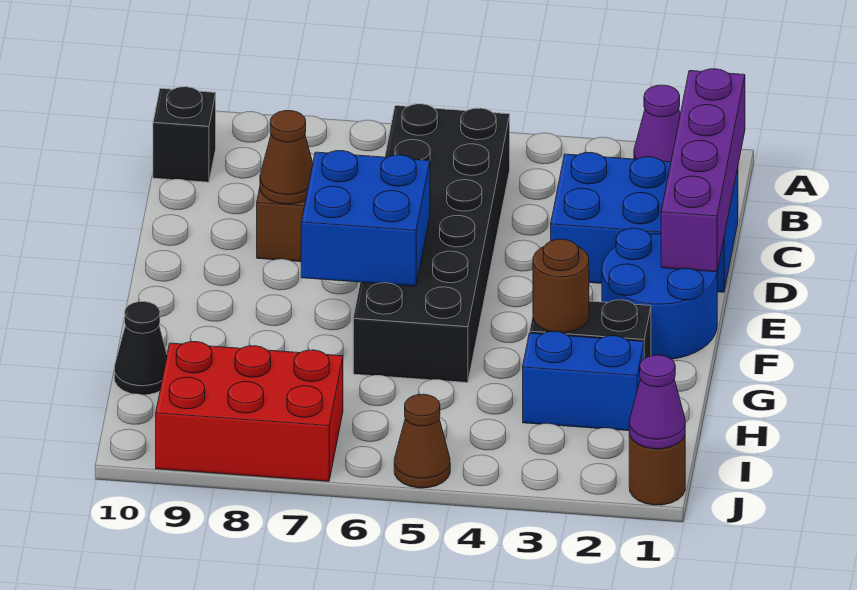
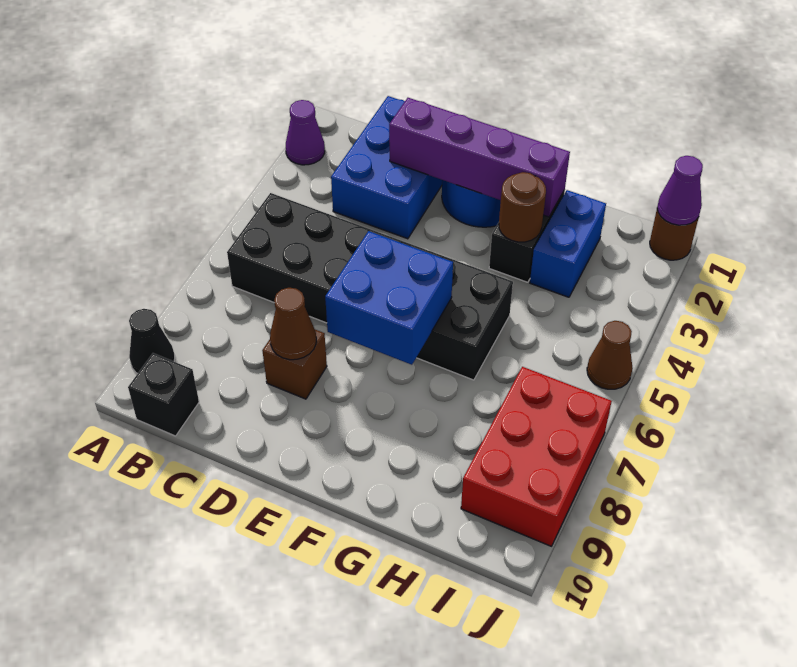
purple brick B1:E1 level 2 -> purple brick D2:G2 level 2
black cone H10 level 1 -> black cone A9 level 1

